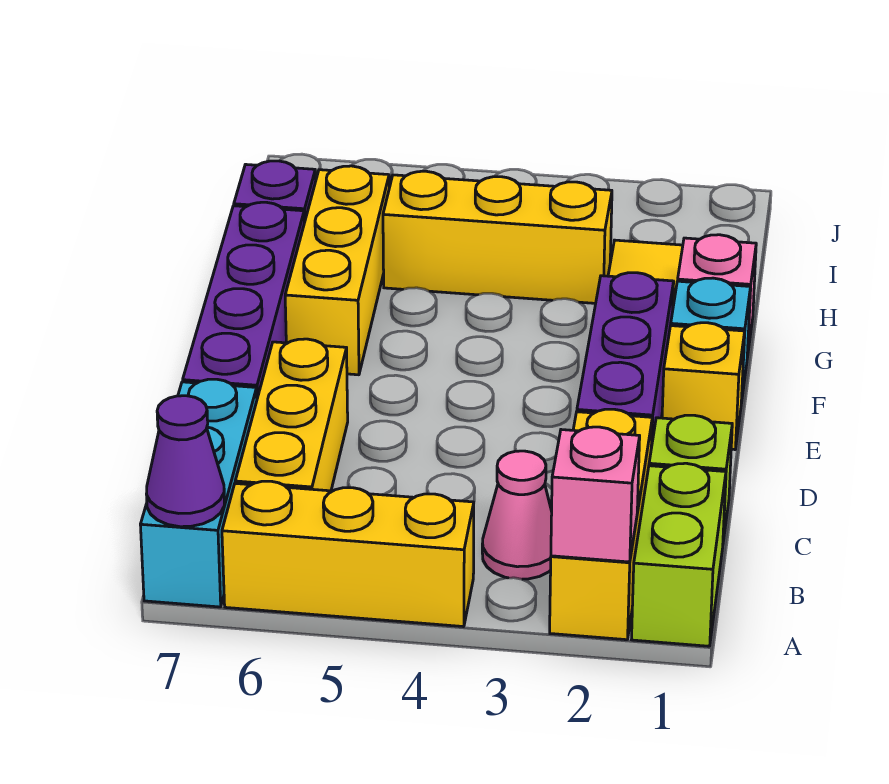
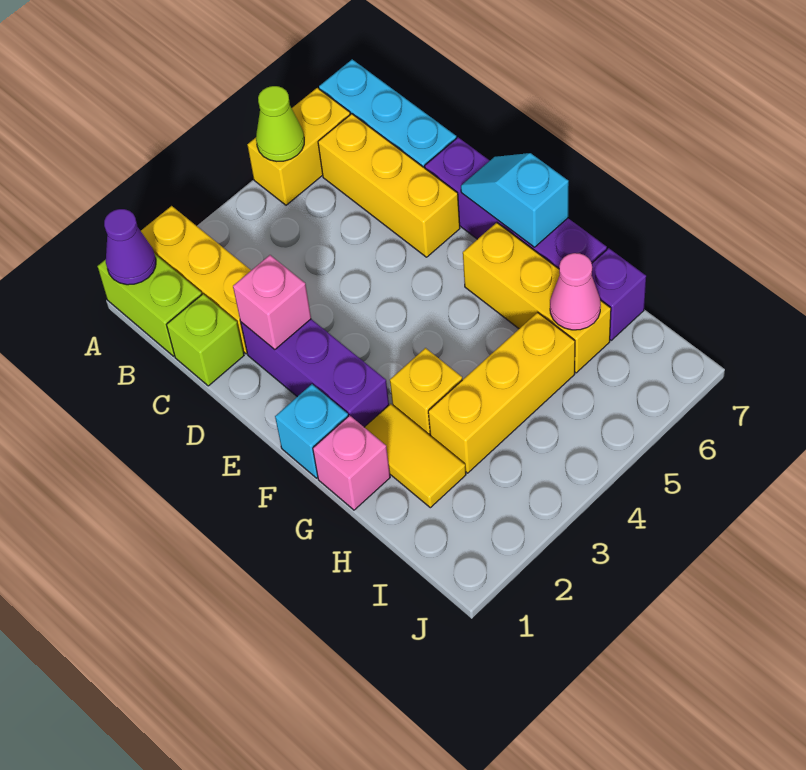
pink brick A2 level 2 -> pink brick D2 level 2
yellow brick A4:A6 level 1 -> yellow brick A5:A6 level 1
none -> lime cone A5 level 2
purple cone A7 level 2 -> purple cone A1 level 2
pink cone B3 level 1 -> pink cone H6 level 2
yellow brick E1 level 1 -> yellow brick G3 level 1
none -> cyan slope E7:F7 level 2 top F

